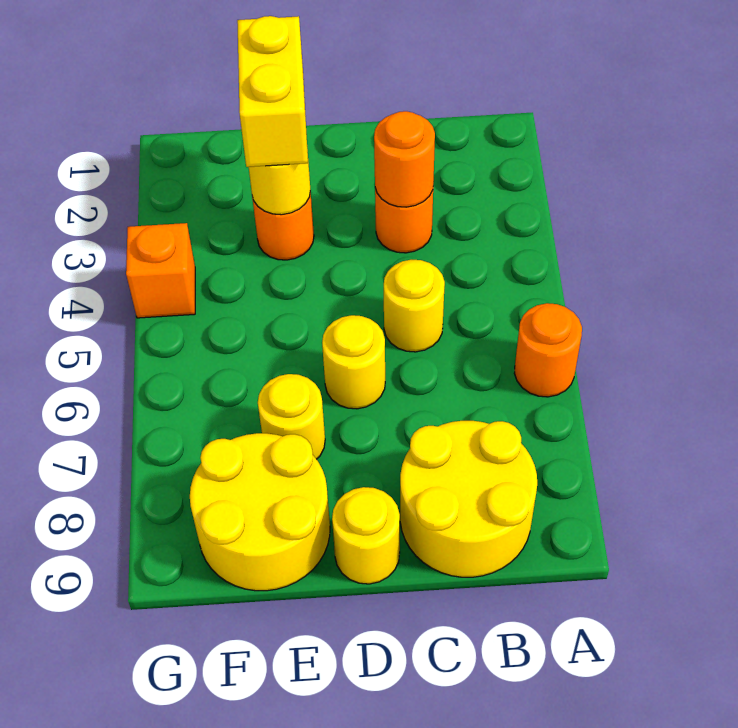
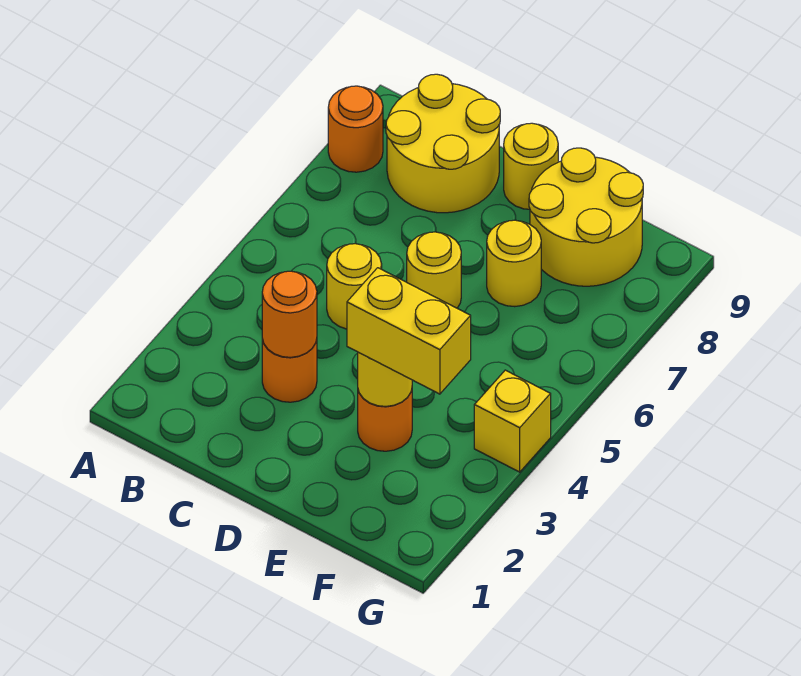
orange round brick A6 level 1 -> orange round brick A8 level 1
yellow brick E2:E3 level 3 -> yellow brick E3:F3 level 3
orange brick G4 level 1 -> yellow brick G4 level 1

